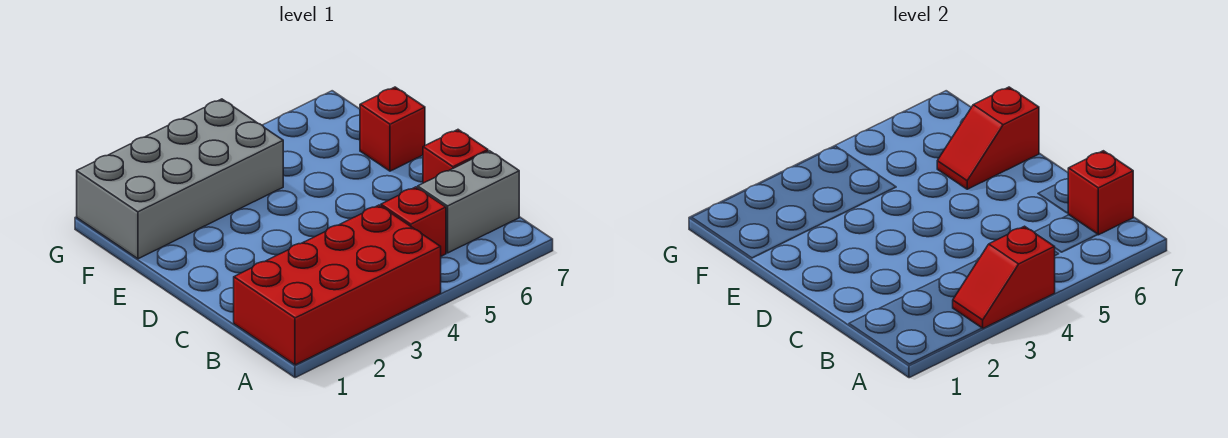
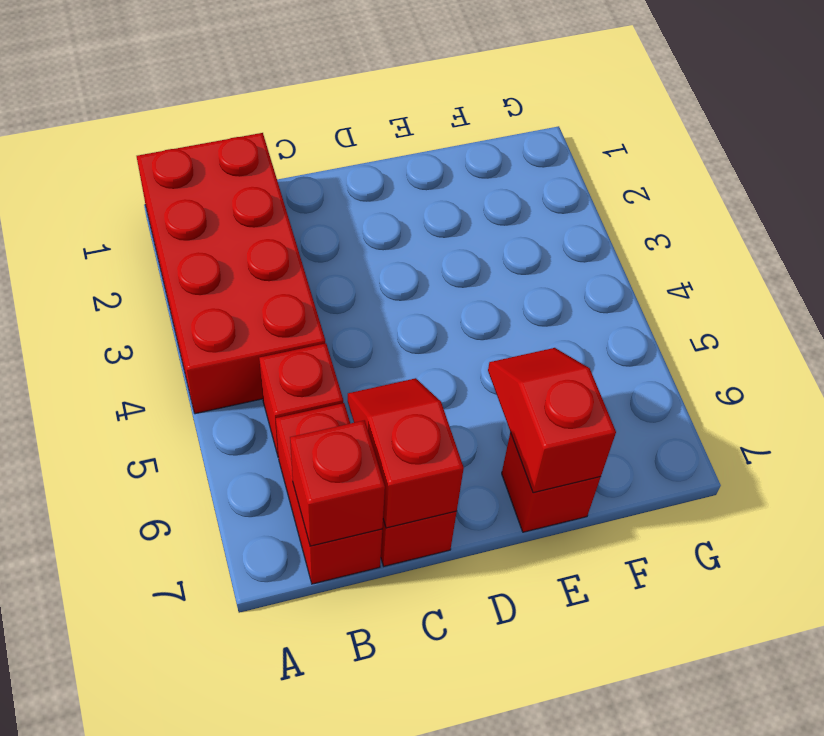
red slope A3:A4 level 2 top 4 -> red slope C6:C7 level 2 top 7
grey brick B6:B7 level 1 -> red brick B6:B7 level 1
grey brick F1:G4 level 1 -> none

